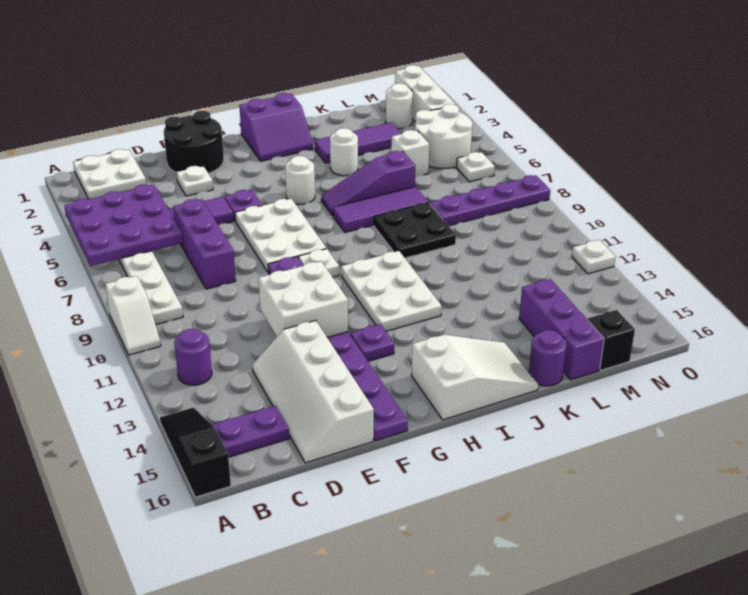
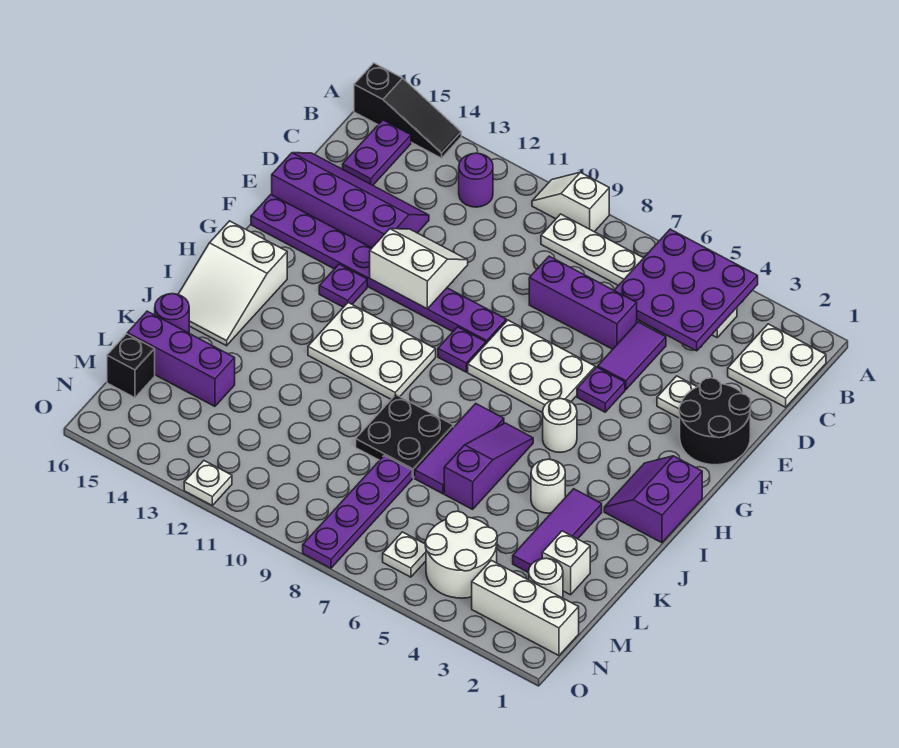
white slope D13:E16 level 1 top E -> purple slope D13:E16 level 1 top E
white brick E11:F12 level 2 -> white slope E11:F12 level 2 top F
white plate G9 level 1 -> purple plate G9 level 1
white brick L5 level 1 -> white brick L2 level 1

